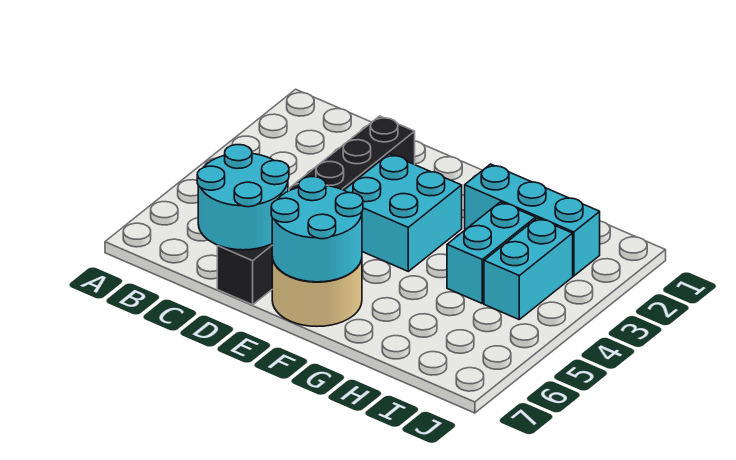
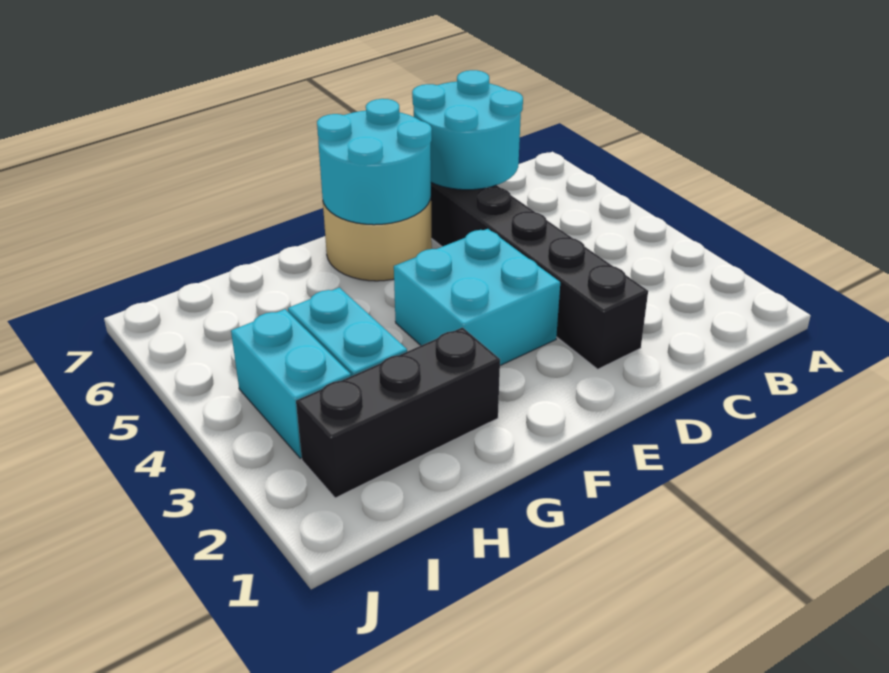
cyan brick G2:I2 level 1 -> black brick G2:I2 level 1

